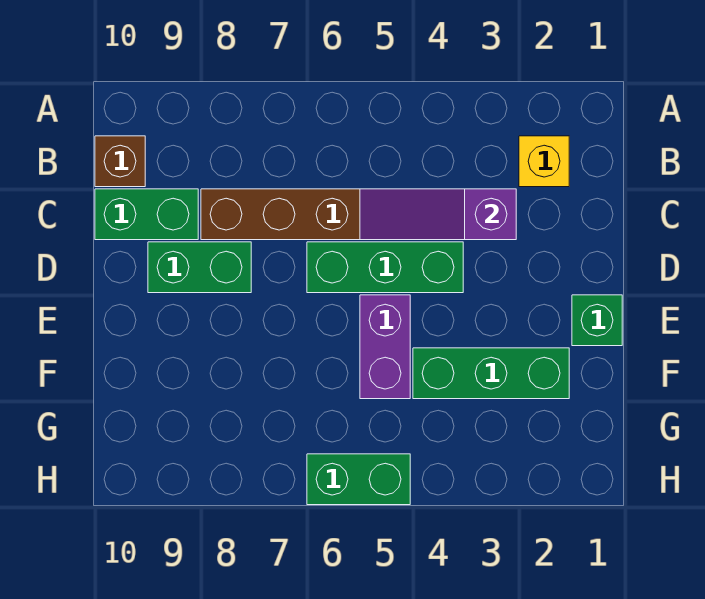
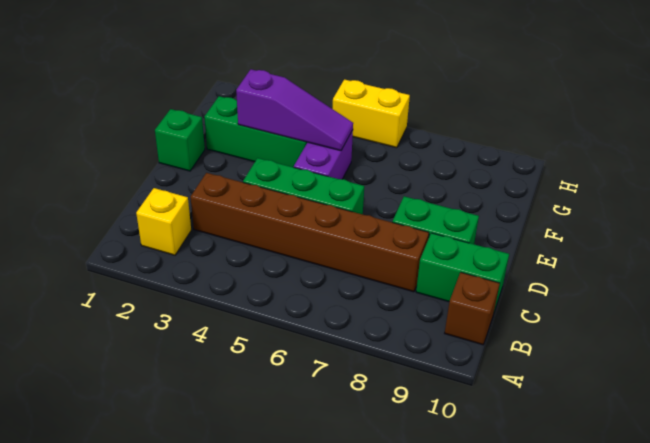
purple slope C3:C5 level 2 top 3 -> purple slope F3:F5 level 2 top 3
green brick H5:H6 level 1 -> yellow brick H5:H6 level 1

